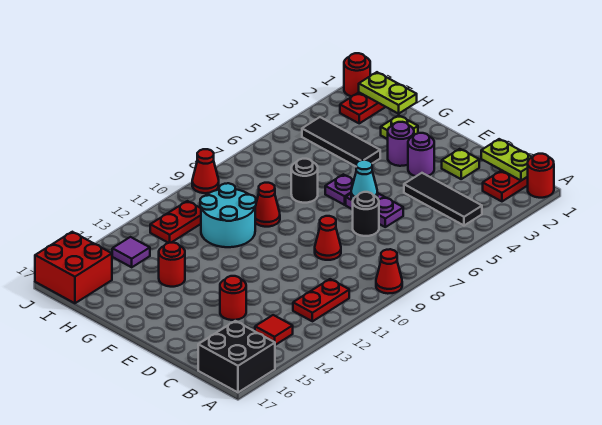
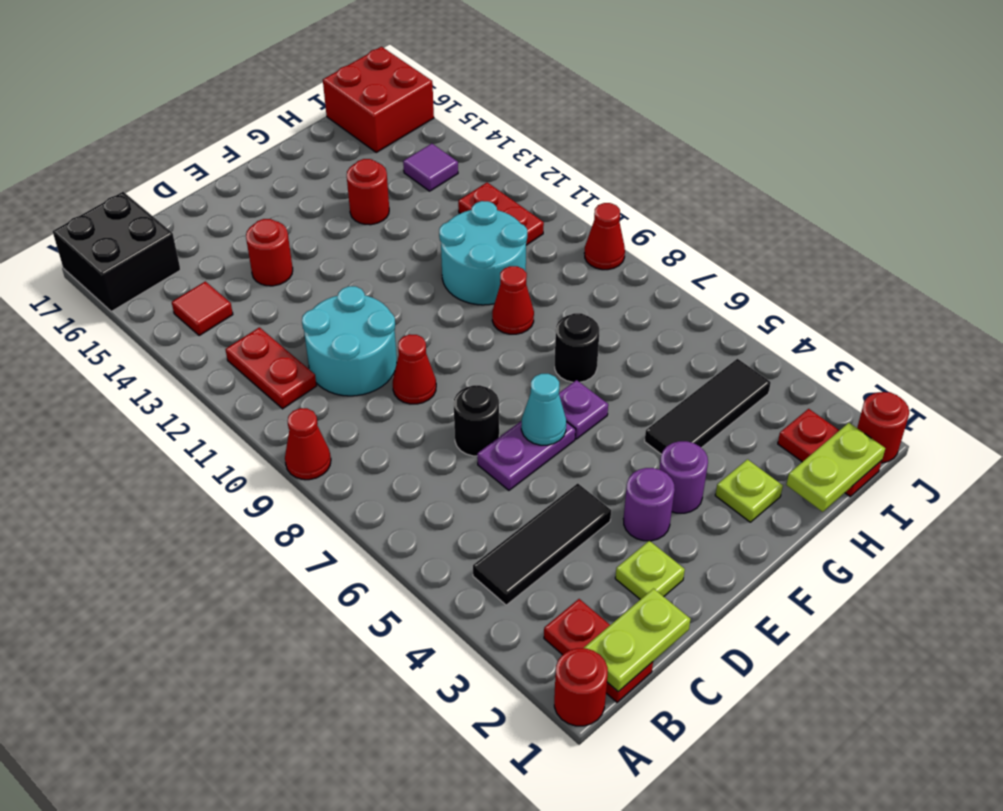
none -> cyan round brick C10:D11 level 1

